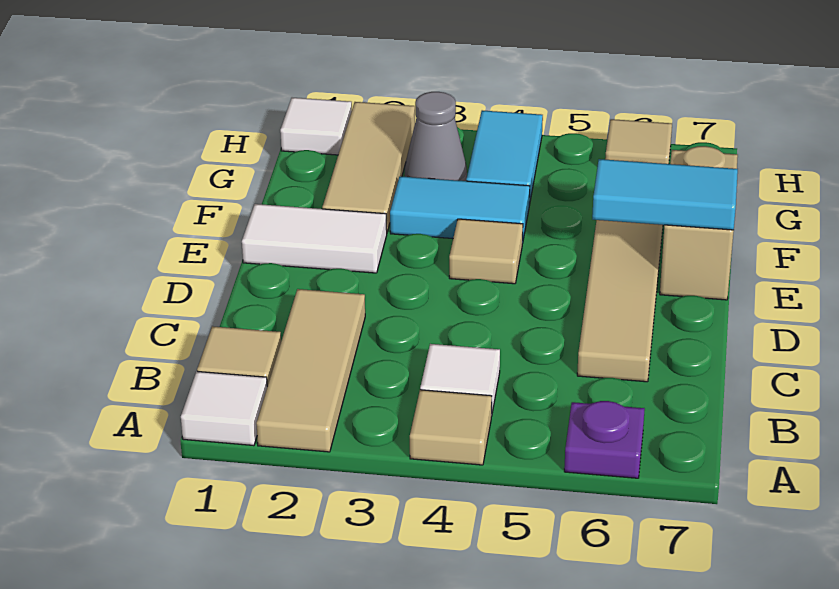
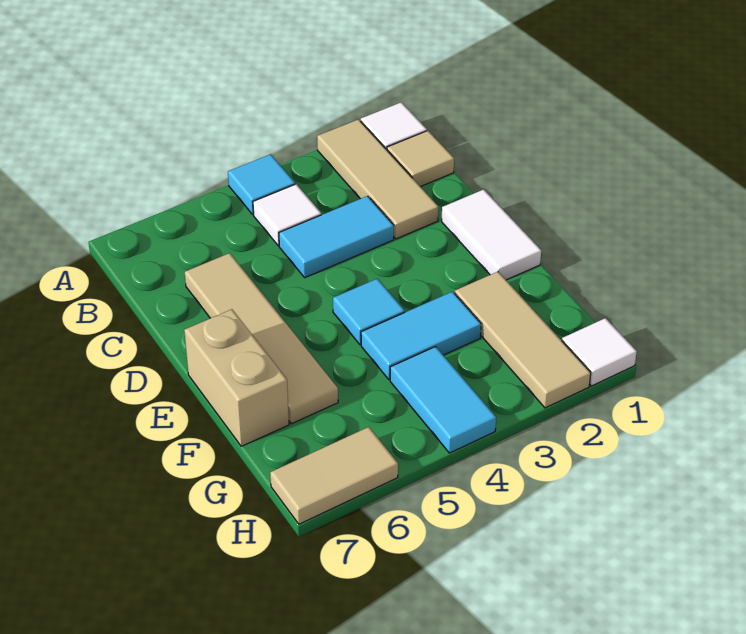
tan tile A4 level 1 -> cyan tile A4 level 1
purple plate A6 level 1 -> none
white tile E1:E2 level 1 -> white tile D1:E1 level 1
tan tile E4 level 1 -> cyan tile E4 level 1
cyan tile E6:E7 level 2 -> cyan tile C3:C4 level 1
grey cone G3 level 1 -> none
tan tile H6 level 1 -> tan tile H6:H7 level 1

